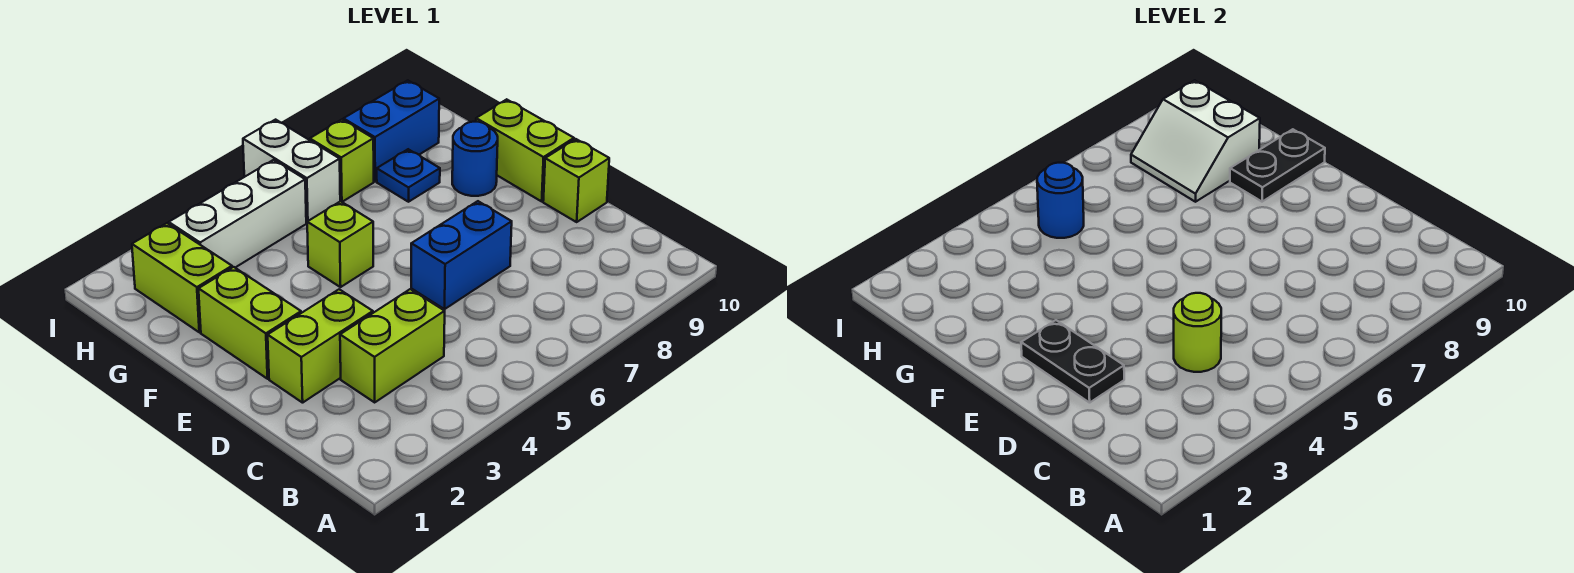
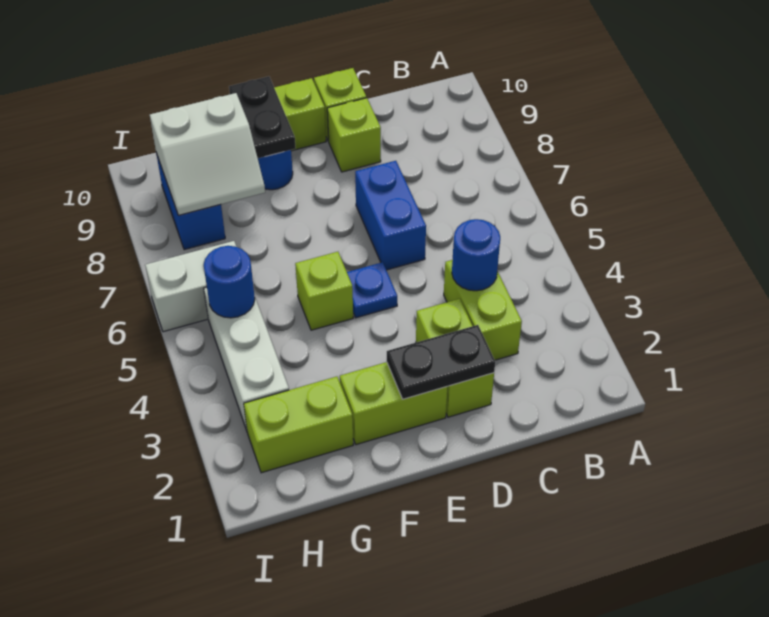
lime round brick C4 level 2 -> blue round brick C4 level 2
blue plate G8 level 1 -> blue plate E5 level 1
lime brick H7 level 1 -> lime brick D9 level 1

